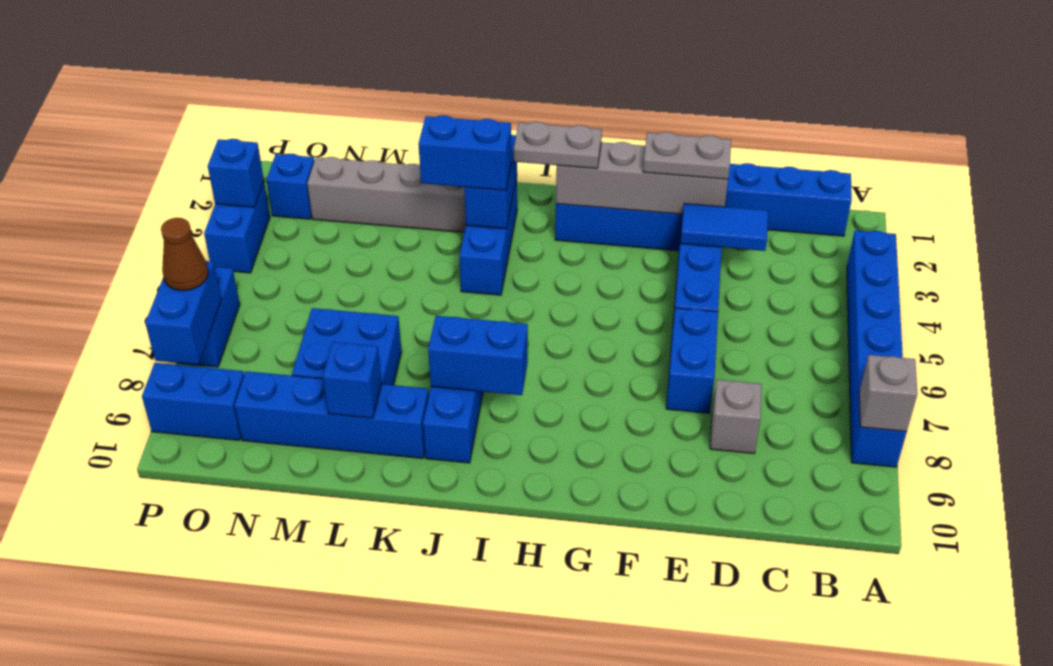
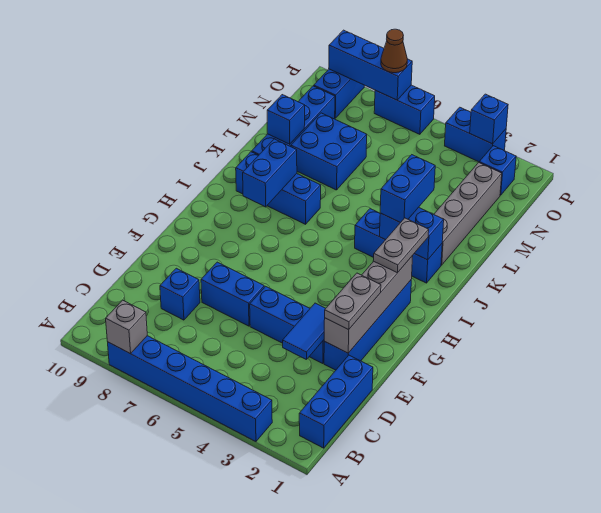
grey brick D8 level 1 -> blue brick D8 level 1
blue brick P7:P8 level 2 -> blue brick P7:P9 level 2

